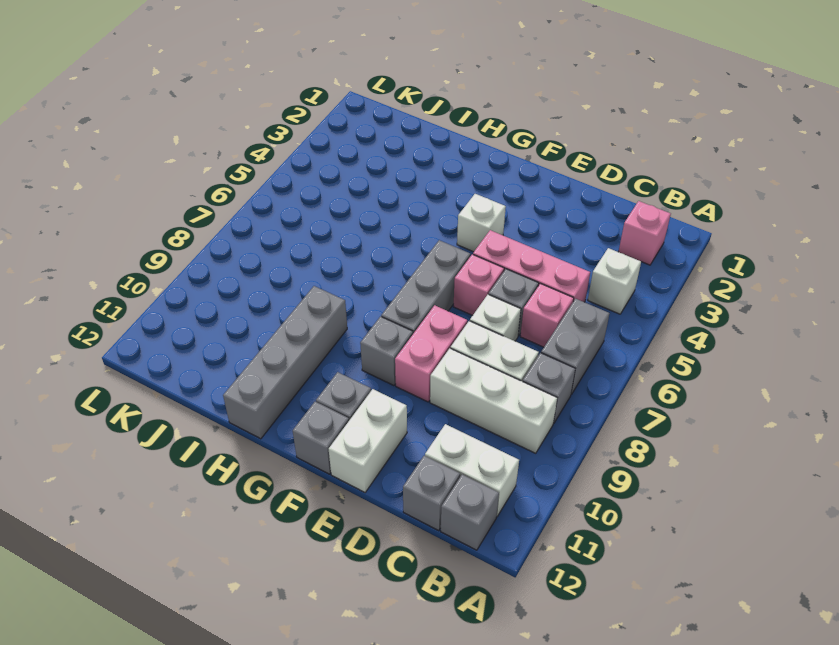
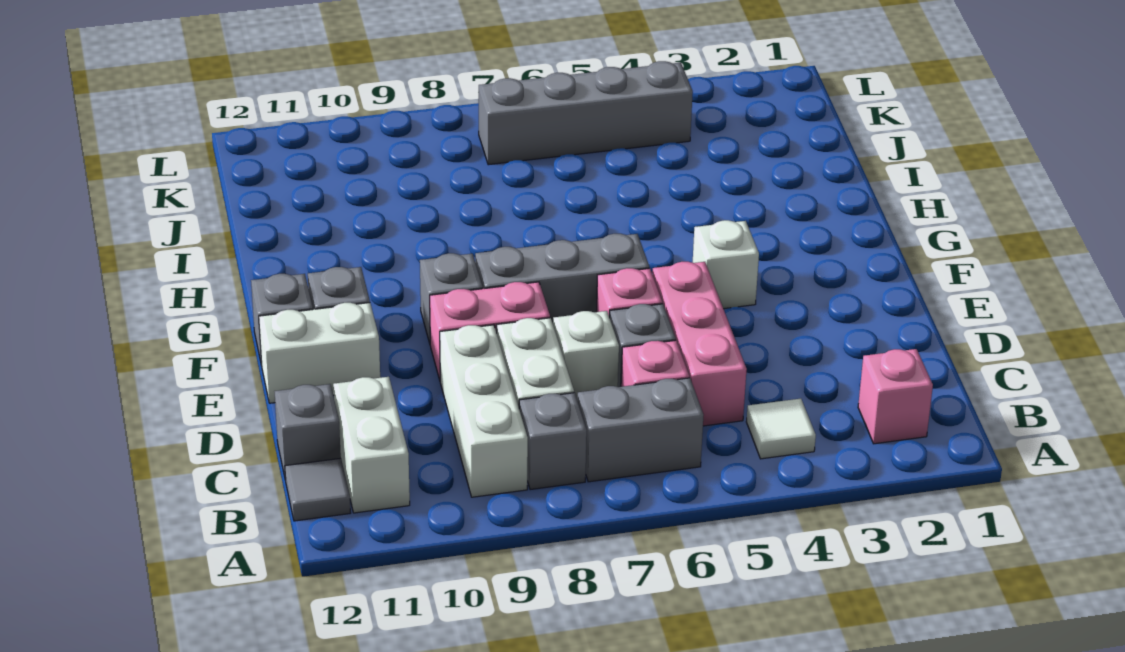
white brick B4 level 1 -> white tile B4 level 1
grey brick B12 level 1 -> grey tile B12 level 1
grey brick H9:H12 level 1 -> grey brick K4:K7 level 1

